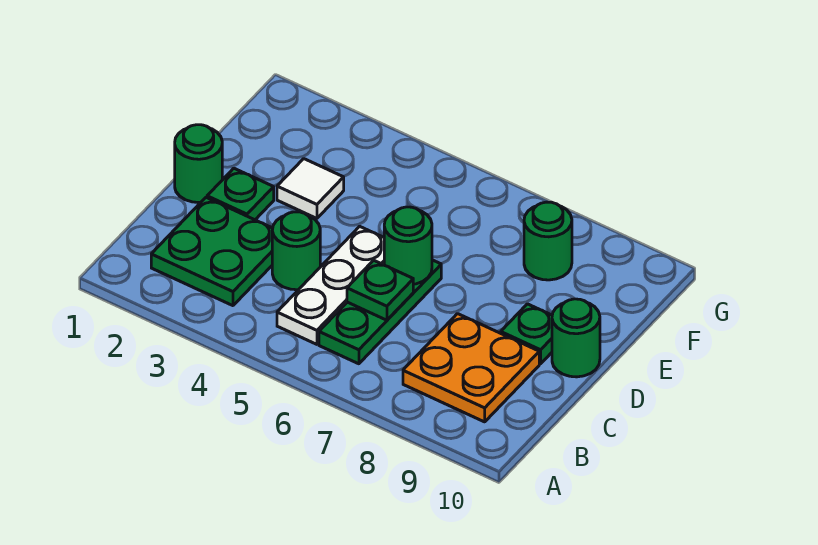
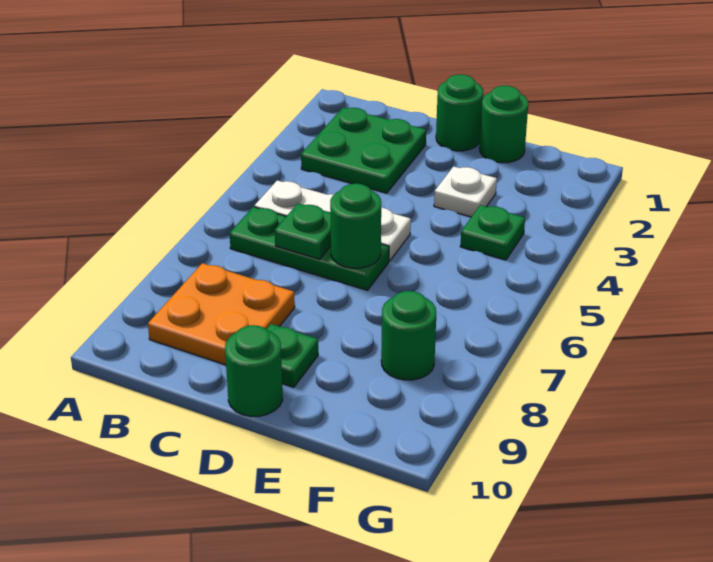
green round brick C4 level 1 -> green round brick E1 level 1
green plate D2 level 1 -> green plate F4 level 1
white tile E3 level 1 -> white plate E3 level 1

